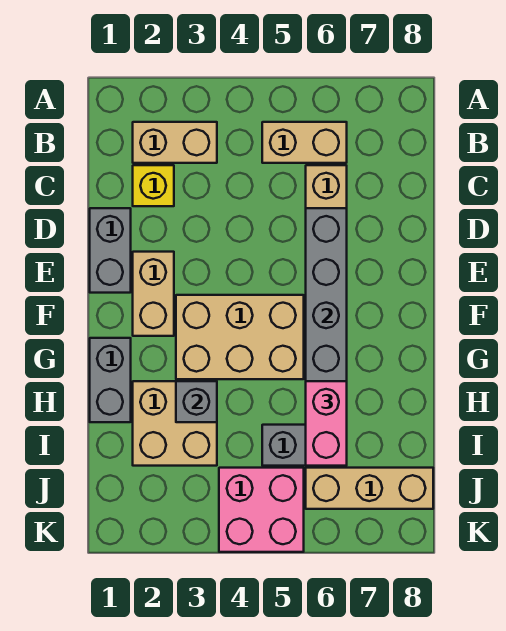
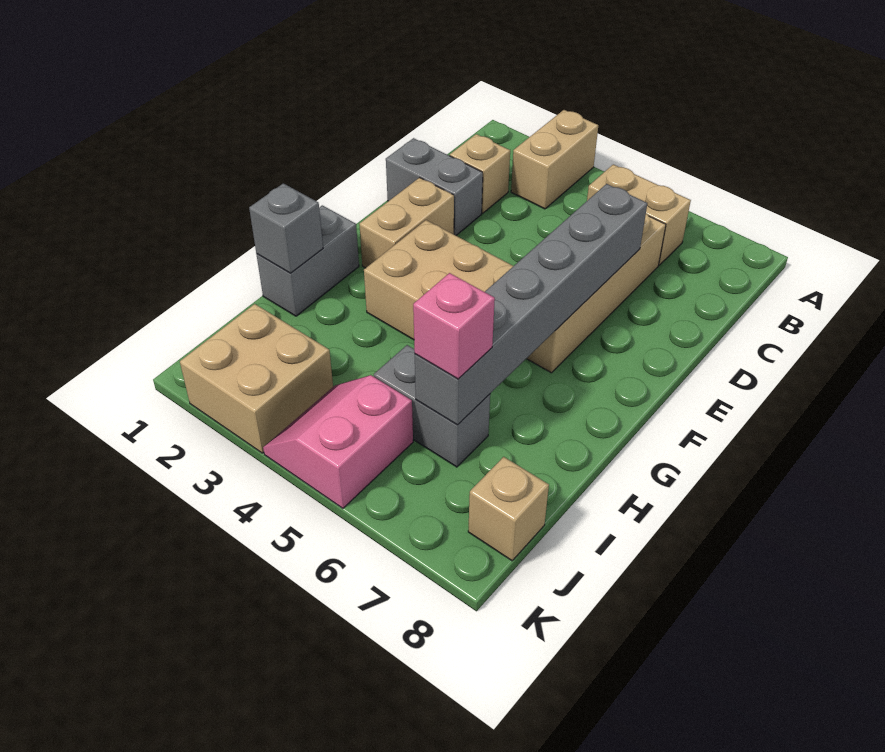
tan brick B2:B3 level 1 -> tan brick A3:B3 level 1
yellow brick C2 level 1 -> tan brick C2 level 1
grey brick D1:E1 level 1 -> grey brick D1:D2 level 1
tan brick H2:I3 level 1 -> tan brick J2:K3 level 1
grey brick H3 level 2 -> grey brick H1 level 2
pink brick H6:I6 level 3 -> pink brick I6 level 3
pink brick J4:K5 level 1 -> pink slope J4:K5 level 1 top 5
tan brick J6:J8 level 1 -> tan brick J8 level 1

